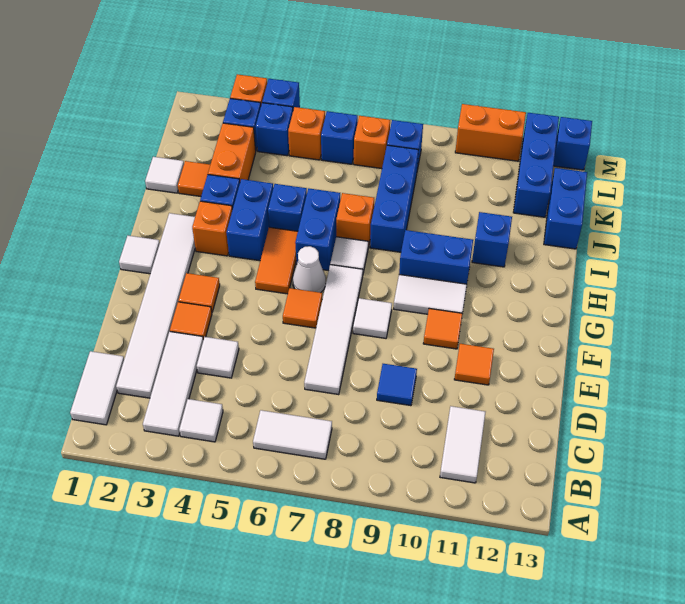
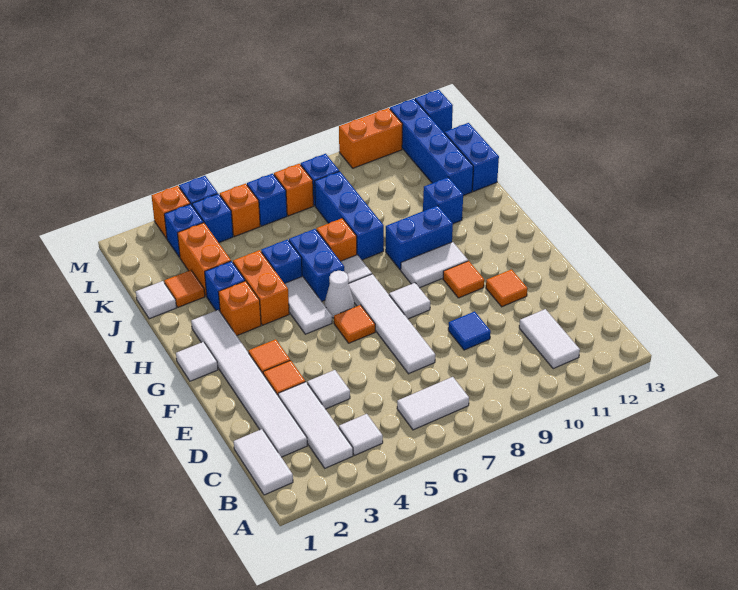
orange tile G5:H5 level 1 -> white tile G5:H5 level 1
blue brick H4:I4 level 1 -> orange brick H4:I4 level 1
blue brick K12:M12 level 1 -> blue brick J12:M12 level 1

